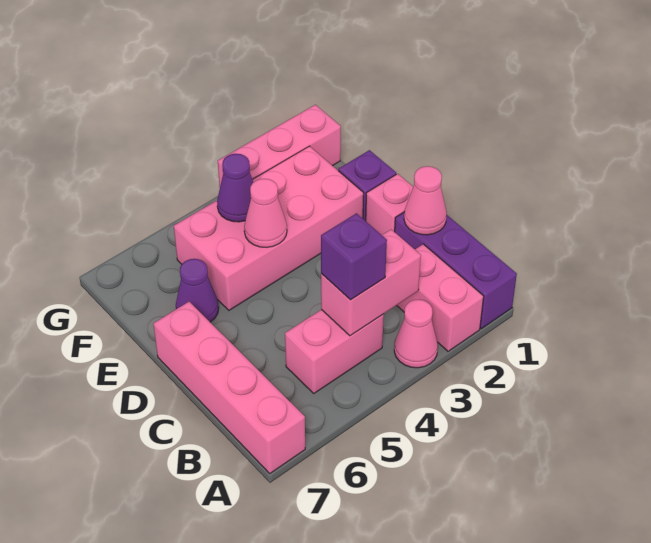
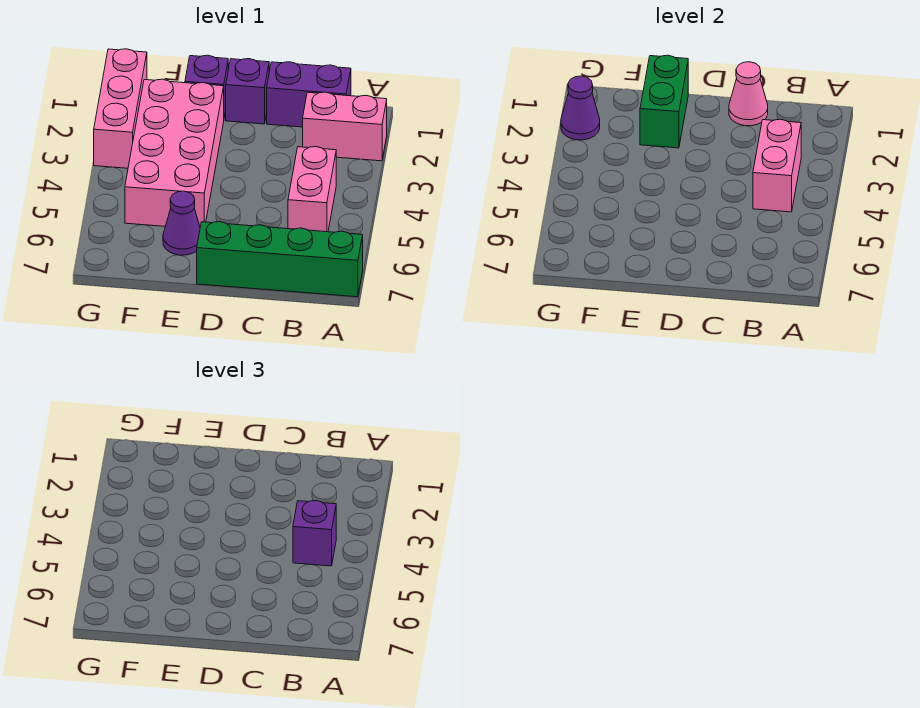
purple brick A1:C1 level 1 -> purple brick B1:C1 level 1
pink cone A3 level 1 -> none
pink brick A7:D7 level 1 -> green brick A7:D7 level 1
pink brick D1 level 1 -> purple brick D1 level 1
none -> green brick E1:E2 level 2
pink cone E4 level 2 -> none
purple cone F4 level 2 -> purple cone G2 level 2

